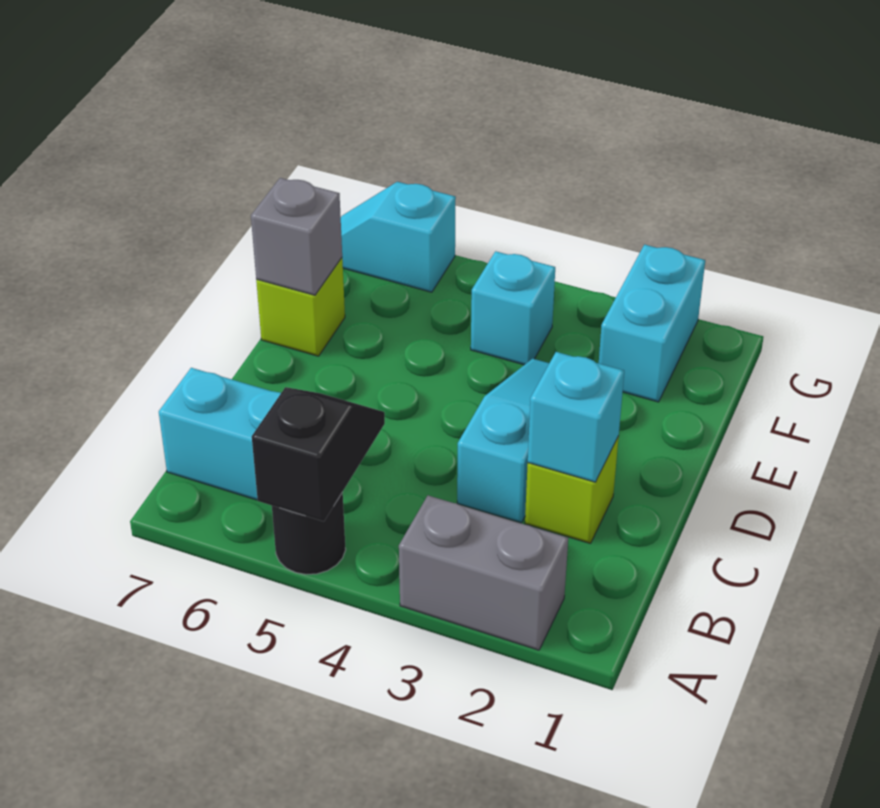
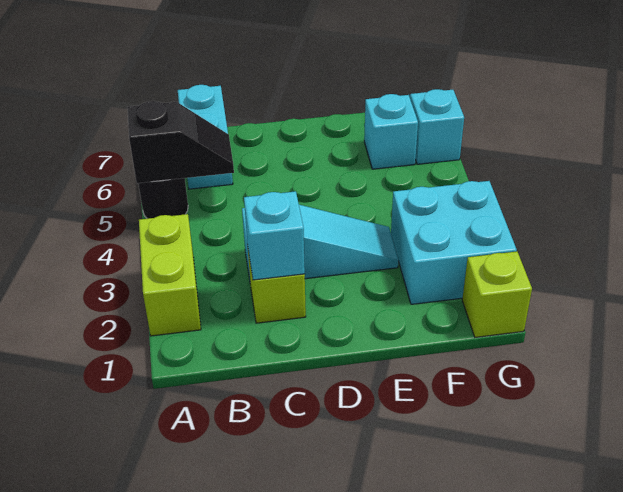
grey brick A2:A3 level 1 -> lime brick A2:A3 level 1
lime brick E7 level 1 -> lime brick G1 level 1
grey brick E7 level 2 -> none
cyan brick F2:G2 level 1 -> cyan brick F2:G3 level 1
cyan brick F4 level 1 -> cyan brick F6 level 1

